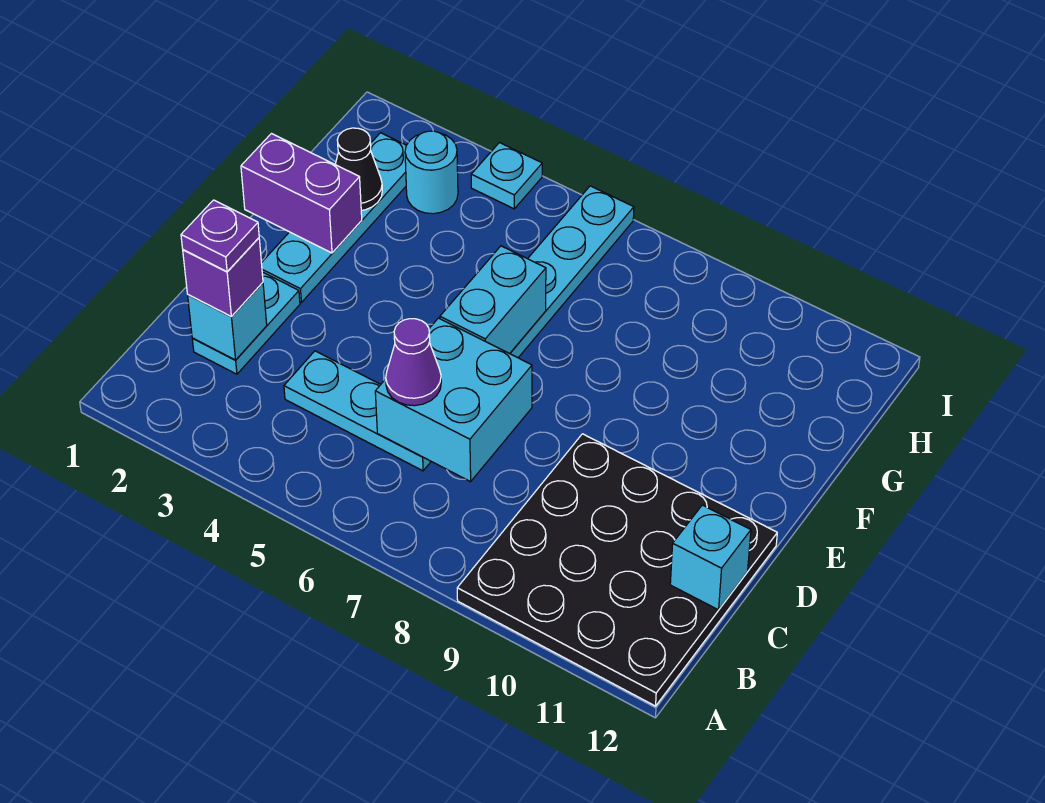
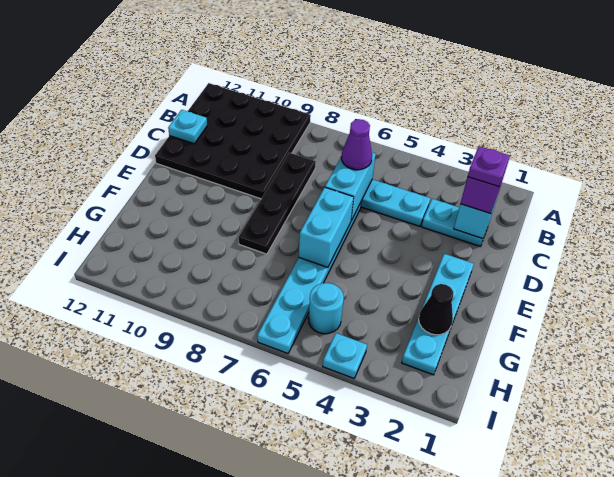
cyan plate C2:D2 level 1 -> cyan plate C2:C3 level 1
cyan brick C6:D7 level 2 -> cyan brick C6:D6 level 2
none -> black plate C8:F8 level 1
cyan brick C12 level 2 -> cyan plate C12 level 2
purple brick F1:F2 level 2 -> none
cyan round brick H3 level 1 -> cyan round brick H5 level 1

